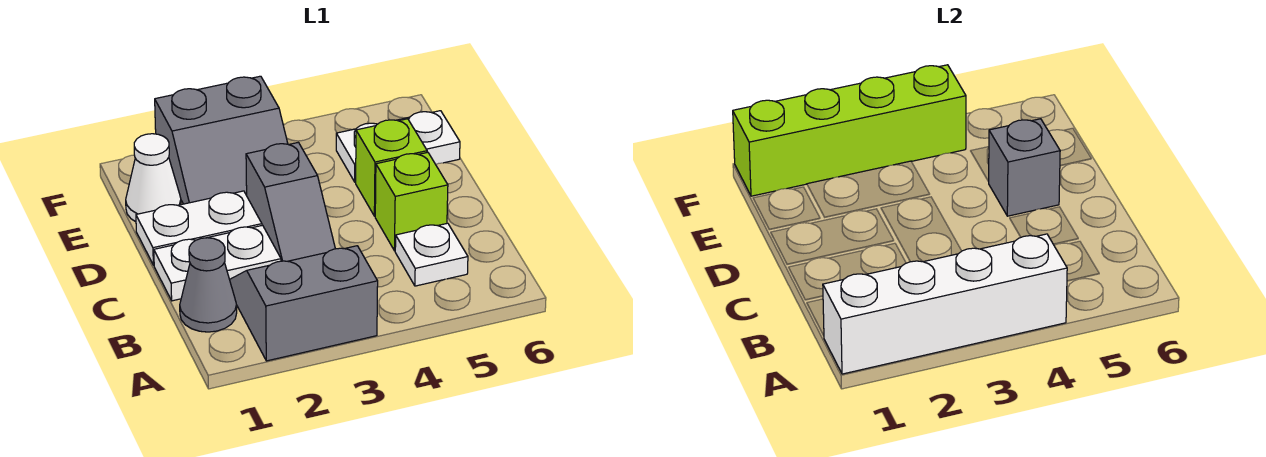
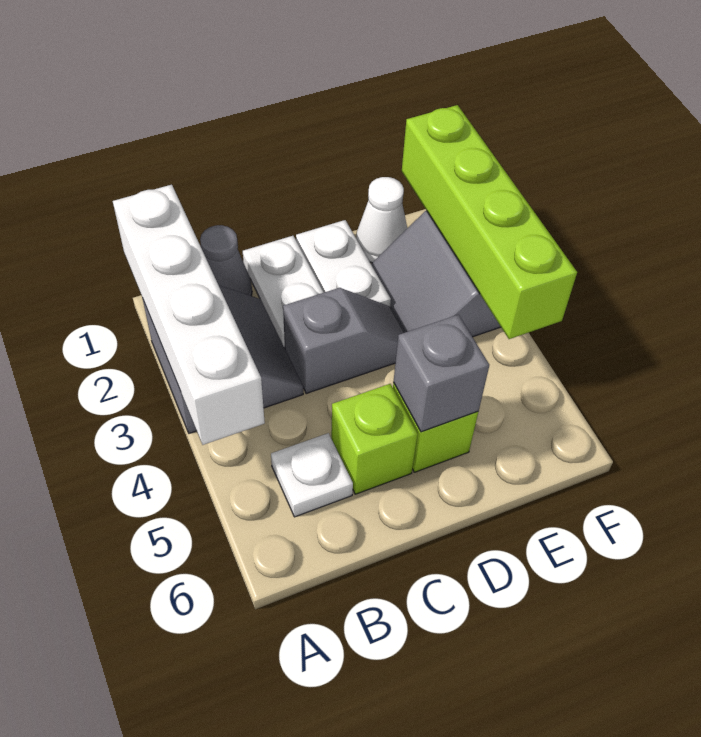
grey slope C3:D3 level 1 top D -> grey slope C3:D3 level 1 top C
white plate E5:E6 level 1 -> none

